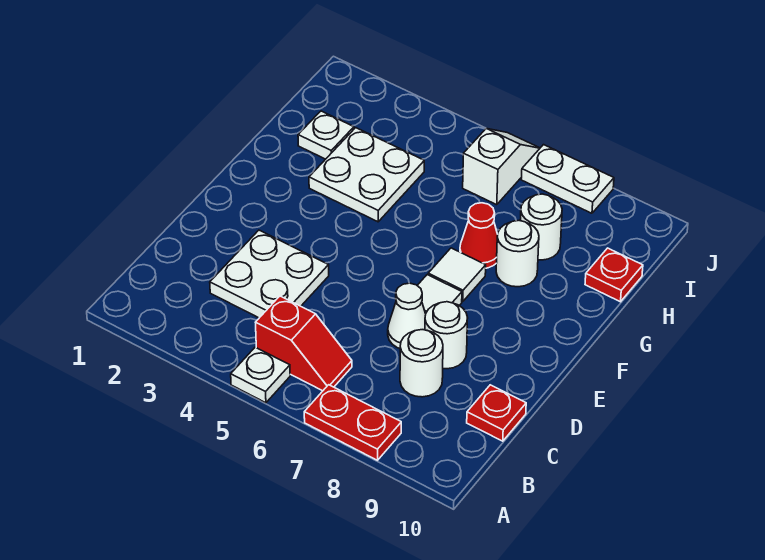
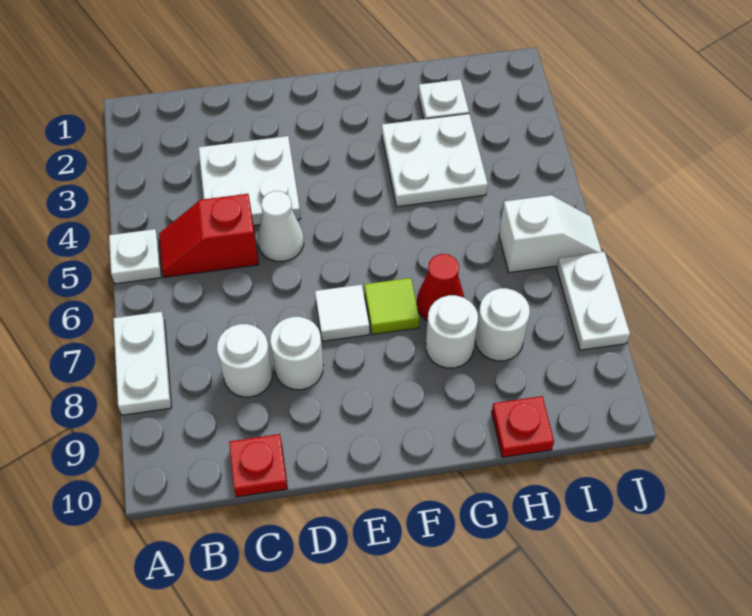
red plate A7:A8 level 1 -> white plate A7:A8 level 1
red slope B5:B6 level 1 top 5 -> red slope B5:C5 level 1 top C
white cone D7 level 1 -> white cone D5 level 1
white tile F7 level 1 -> lime tile F7 level 1

